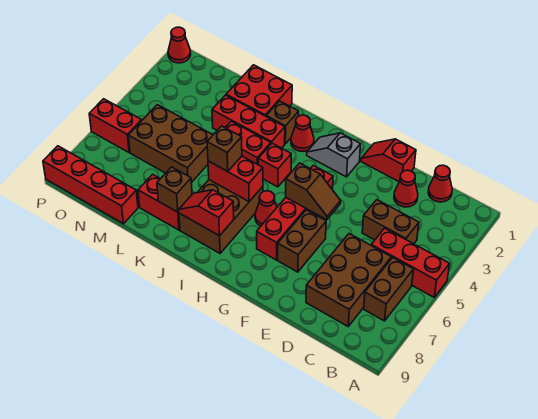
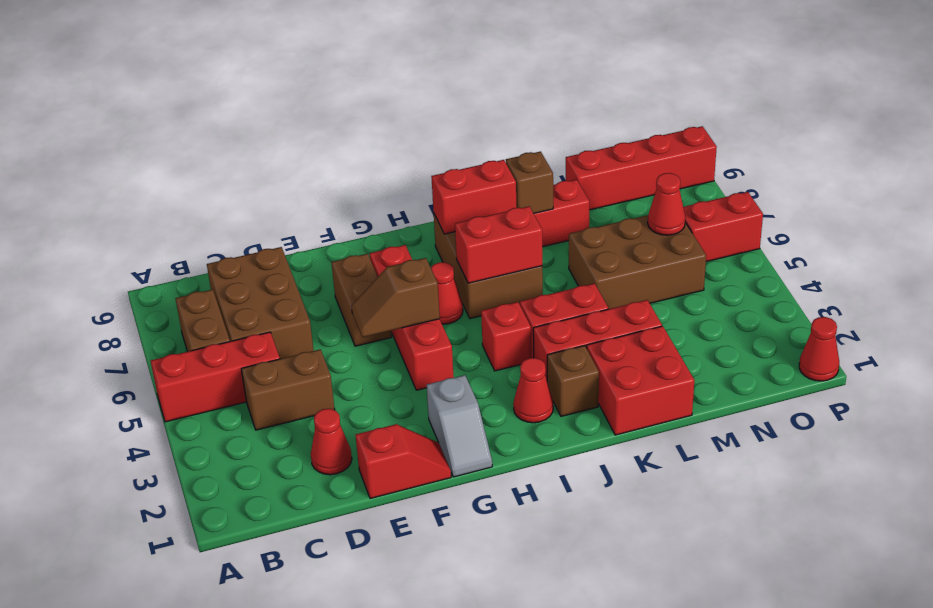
red cone C1 level 1 -> red cone N6 level 2
grey slope G2:H2 level 1 top G -> grey slope G1:G2 level 1 top 2
red slope I8:J8 level 2 top I -> red brick I8:J8 level 2
brown brick J6 level 3 -> none

